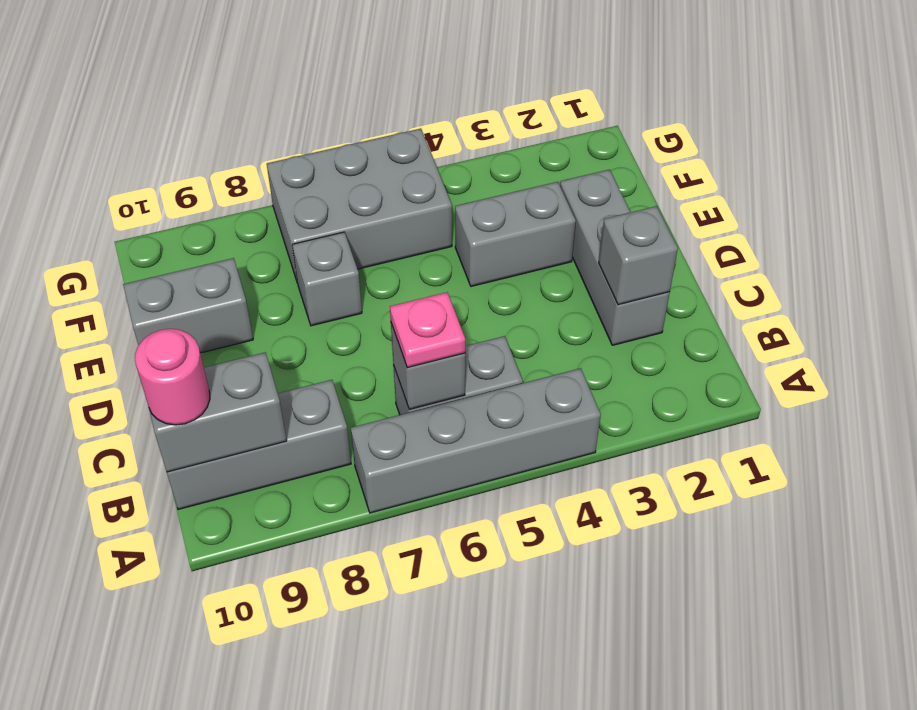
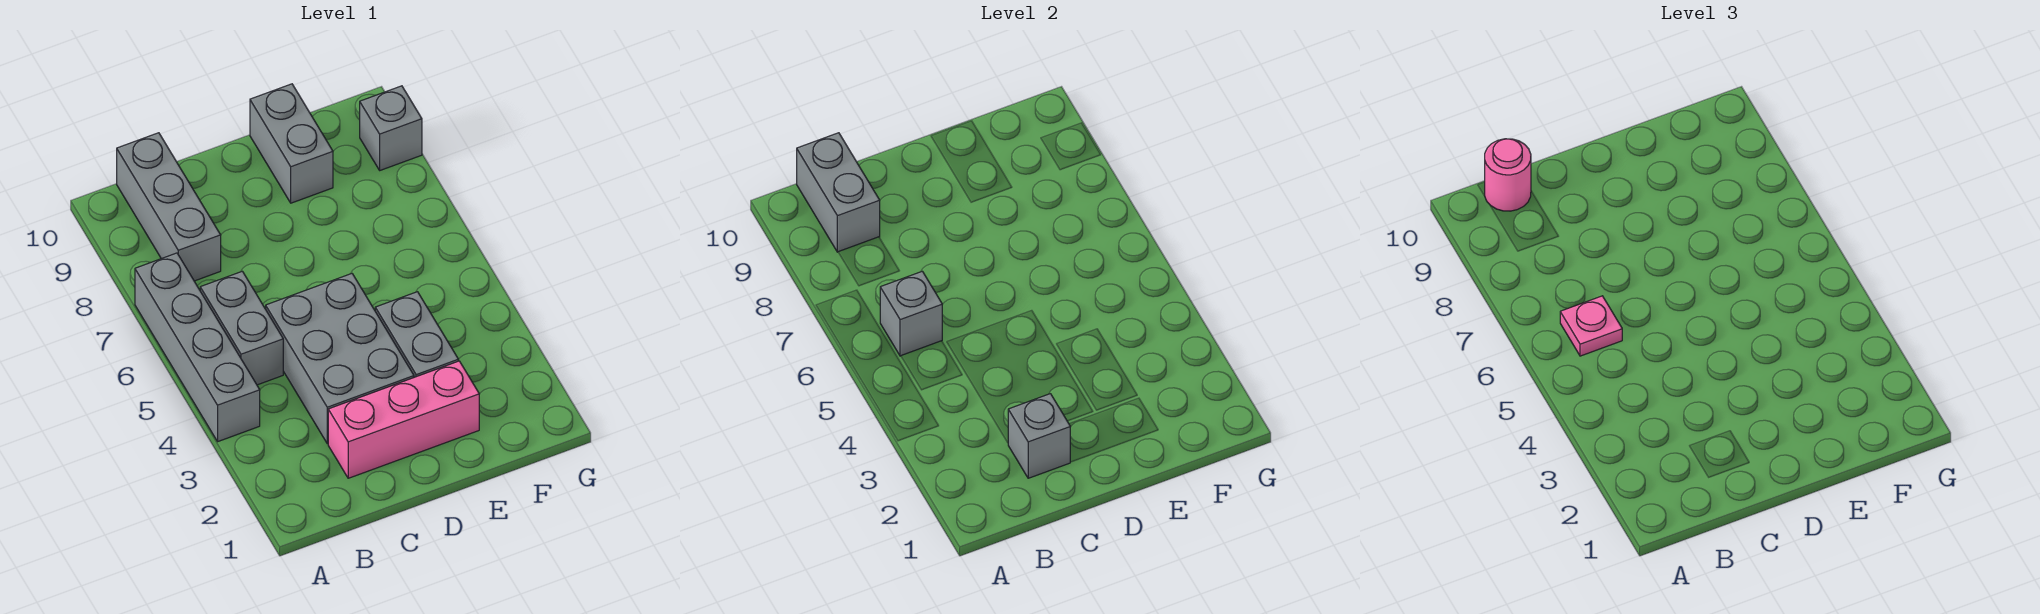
grey brick C2:E2 level 1 -> pink brick C2:E2 level 1
grey brick E7 level 1 -> grey brick G9 level 1
grey brick F5:G7 level 1 -> grey brick C3:D5 level 1

